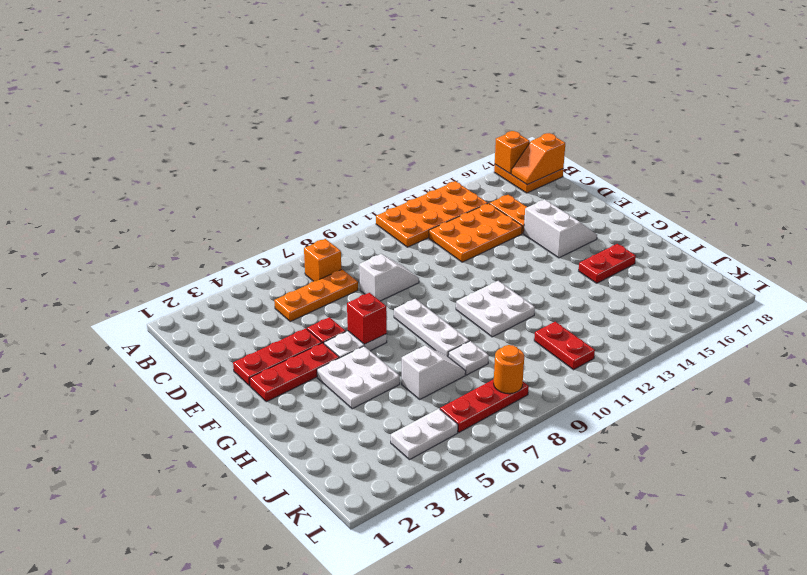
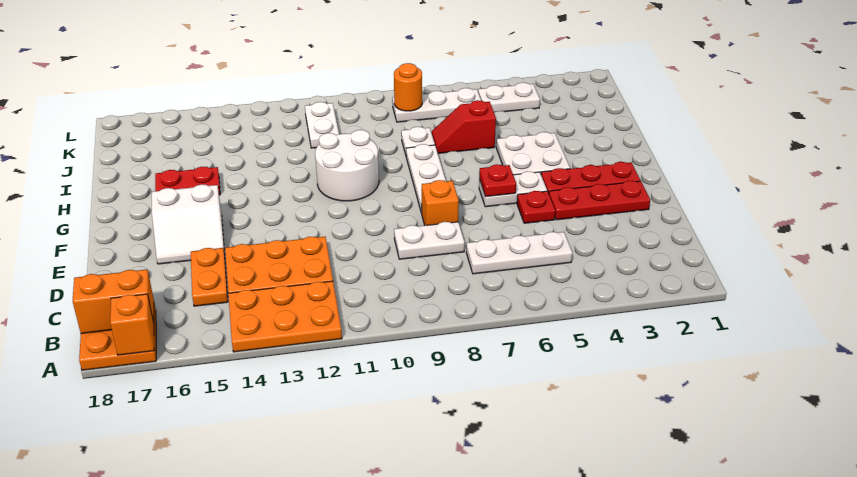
orange plate A11:B14 level 1 -> orange plate A12:B14 level 1
orange brick B7 level 1 -> orange brick E8 level 1
orange slope B17:B18 level 2 top 18 -> orange brick B17:B18 level 2
orange plate C5:C7 level 1 -> white plate C5:C7 level 1
white slope D8:D9 level 1 top 8 -> white plate D8:D9 level 1
white slope E15:F16 level 1 top 15 -> white slope E15:F16 level 1 top F
red brick F6 level 2 -> red plate F6 level 2
white plate G10:H11 level 1 -> white round brick G10:H11 level 1
white slope I6:I7 level 1 top 6 -> red slope I6:I7 level 1 top 6
red plate J11:K11 level 1 -> white plate J11:K11 level 1
red plate K6:K8 level 1 -> white plate K6:K8 level 1

